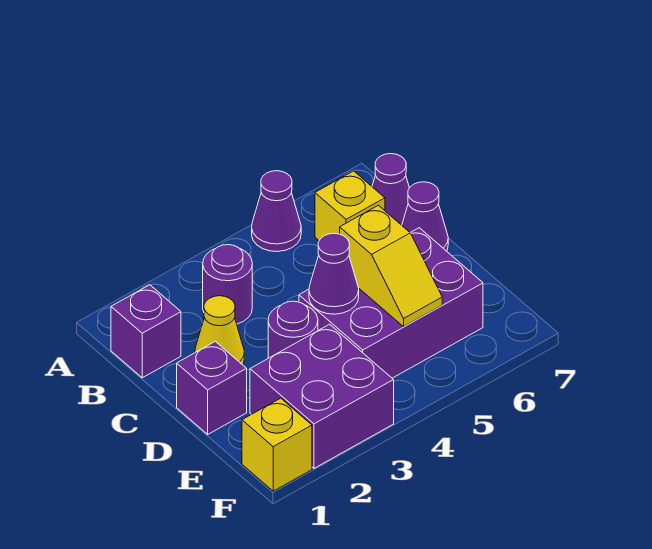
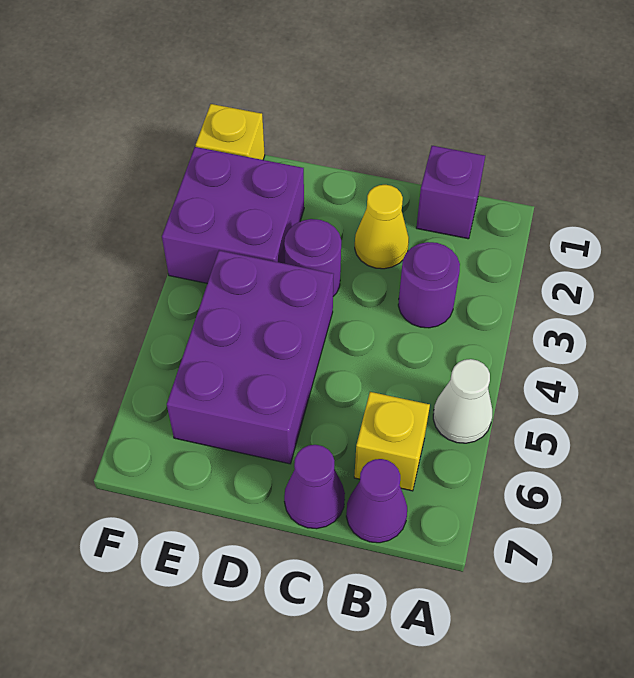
purple cone A5 level 1 -> white cone A5 level 1
purple brick D1 level 1 -> none
purple cone D4 level 2 -> none
yellow slope D5:E5 level 2 top D -> none

